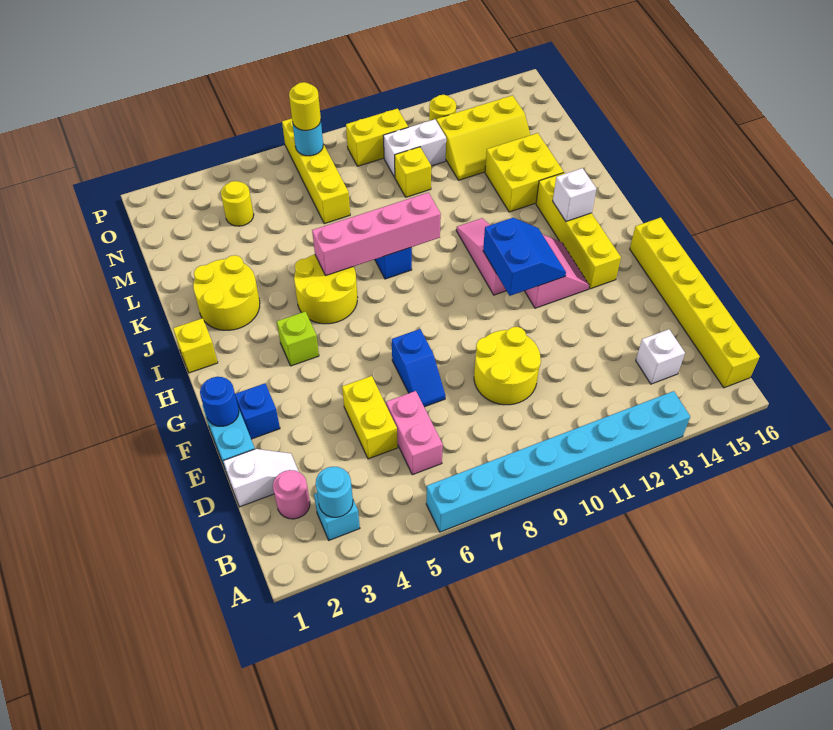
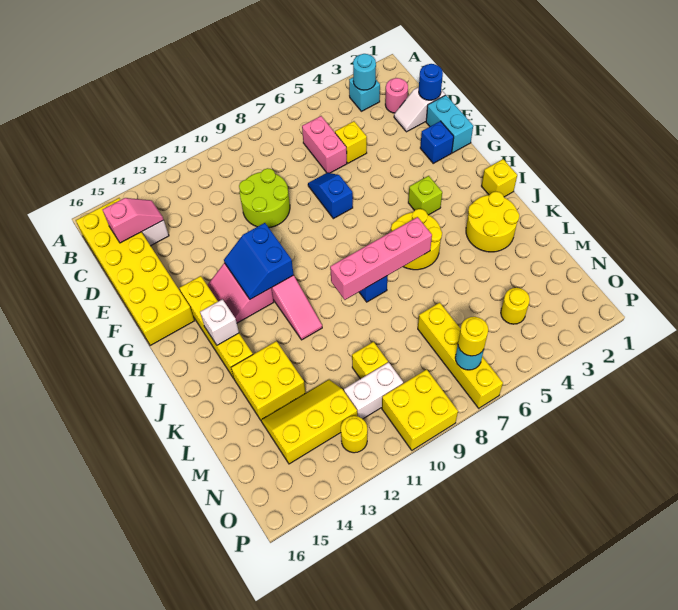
cyan brick A6:A13 level 1 -> none
yellow brick B16:G16 level 1 -> yellow brick B15:G16 level 1
none -> pink slope C14:C15 level 2 top 15
yellow brick D5:E5 level 1 -> yellow brick D5 level 1
yellow round brick D9:E10 level 1 -> lime round brick D9:E10 level 1
blue round brick F1 level 2 -> blue round brick D1 level 2
yellow brick O9:O10 level 1 -> yellow brick O9:P10 level 1

